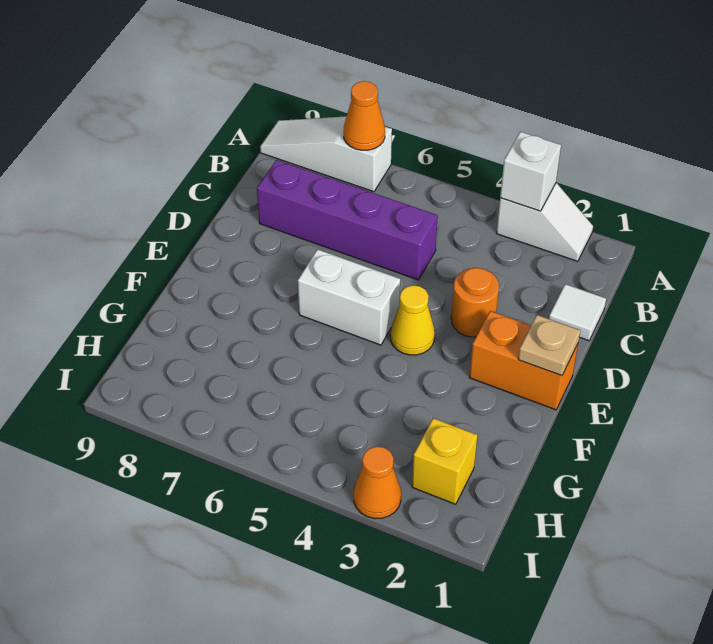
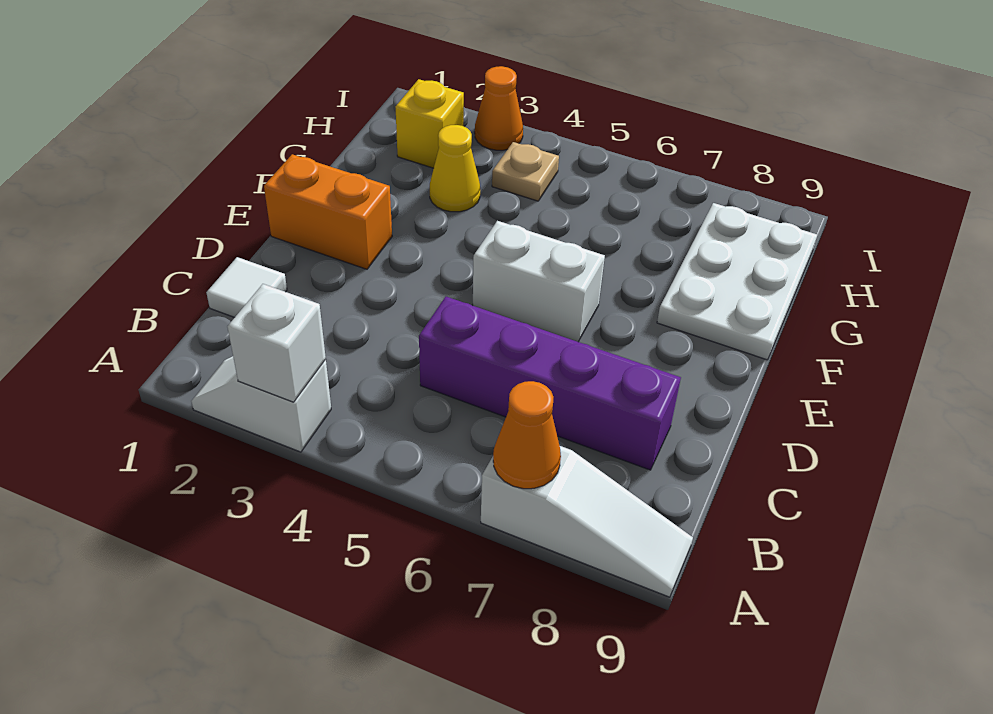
orange round brick D3 level 1 -> none
tan plate E1 level 2 -> tan plate H4 level 1
yellow cone E4 level 1 -> yellow cone G3 level 1
none -> white plate F8:H9 level 1

